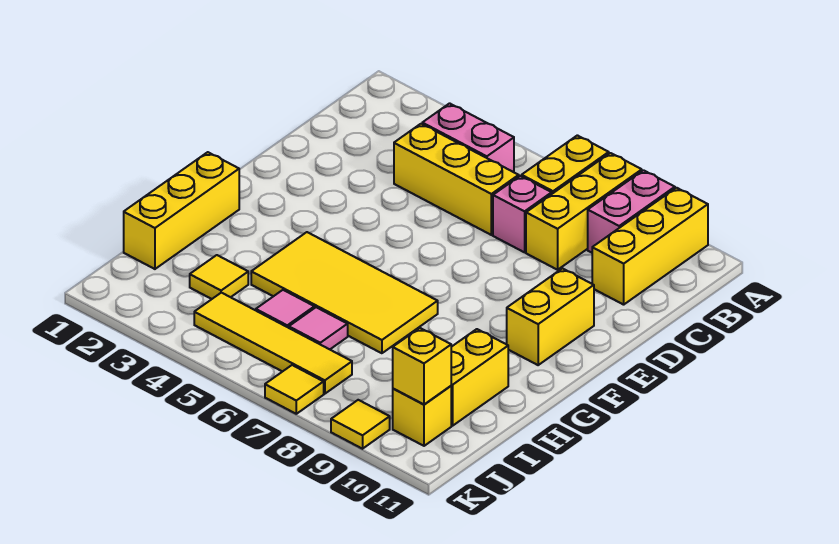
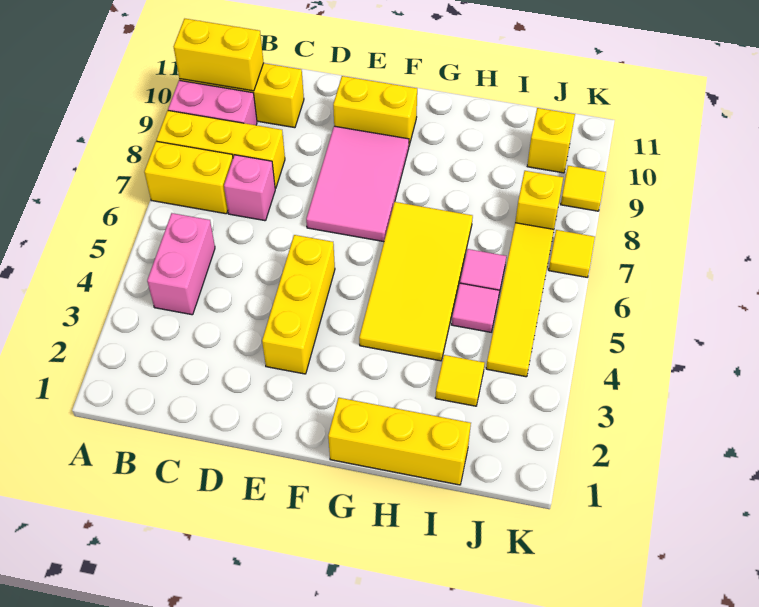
yellow brick C4:C6 level 1 -> yellow brick E3:E5 level 1
none -> pink tile E7:F9 level 1
yellow brick H10:I10 level 1 -> yellow brick A10:B10 level 2
yellow brick J10 level 2 -> yellow brick J8 level 1

